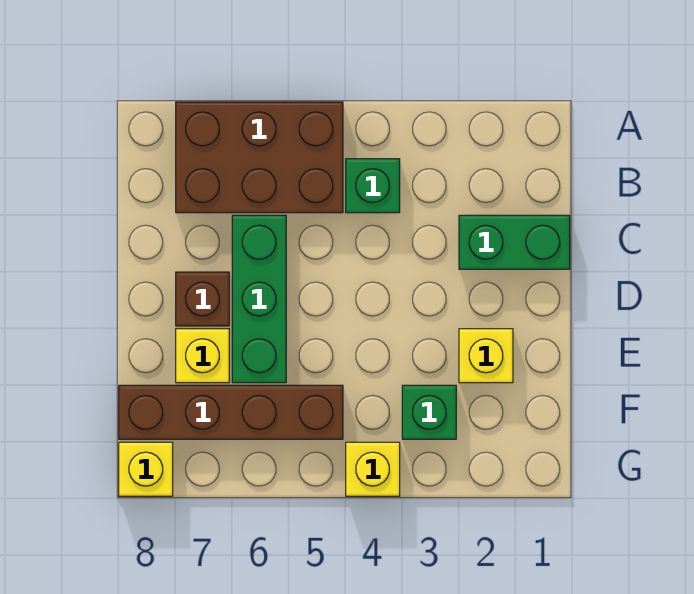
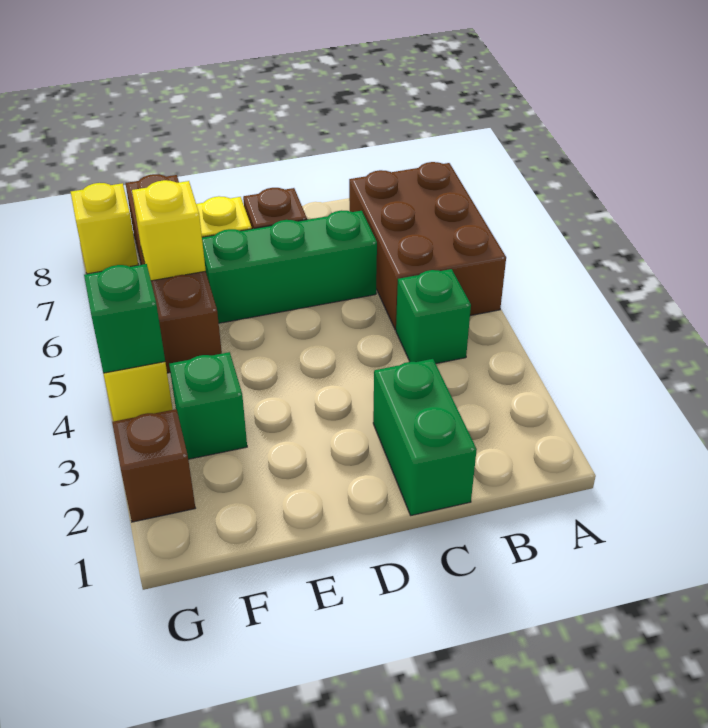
yellow brick E2 level 1 -> yellow brick F6 level 2
none -> brown brick G2 level 1
none -> green brick G4 level 2

